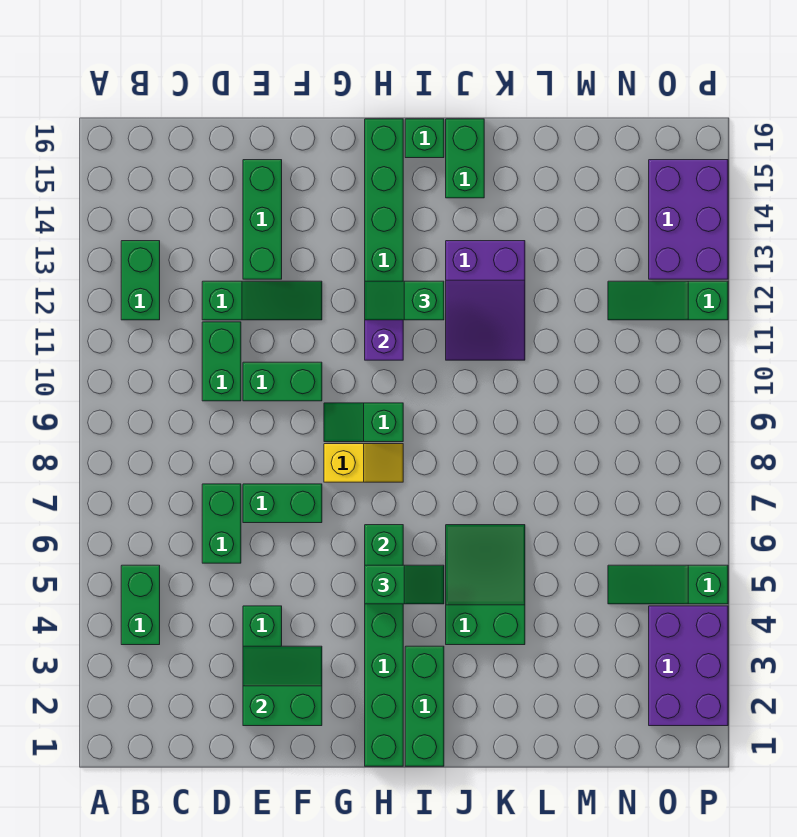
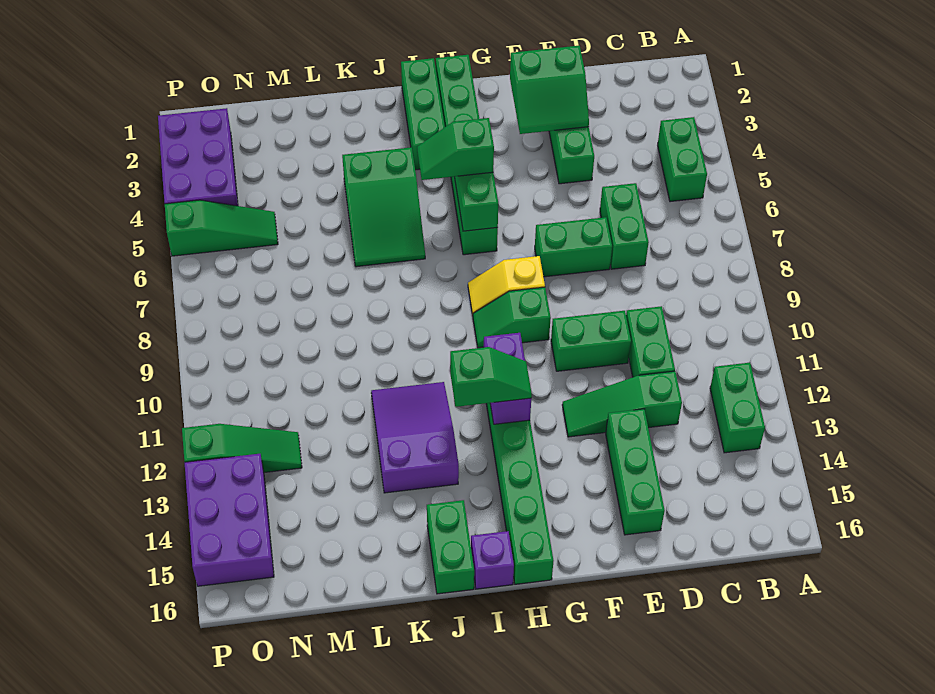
green slope G9:H9 level 1 top H -> green slope G9:H9 level 1 top G
green brick I16 level 1 -> purple brick I16 level 1

